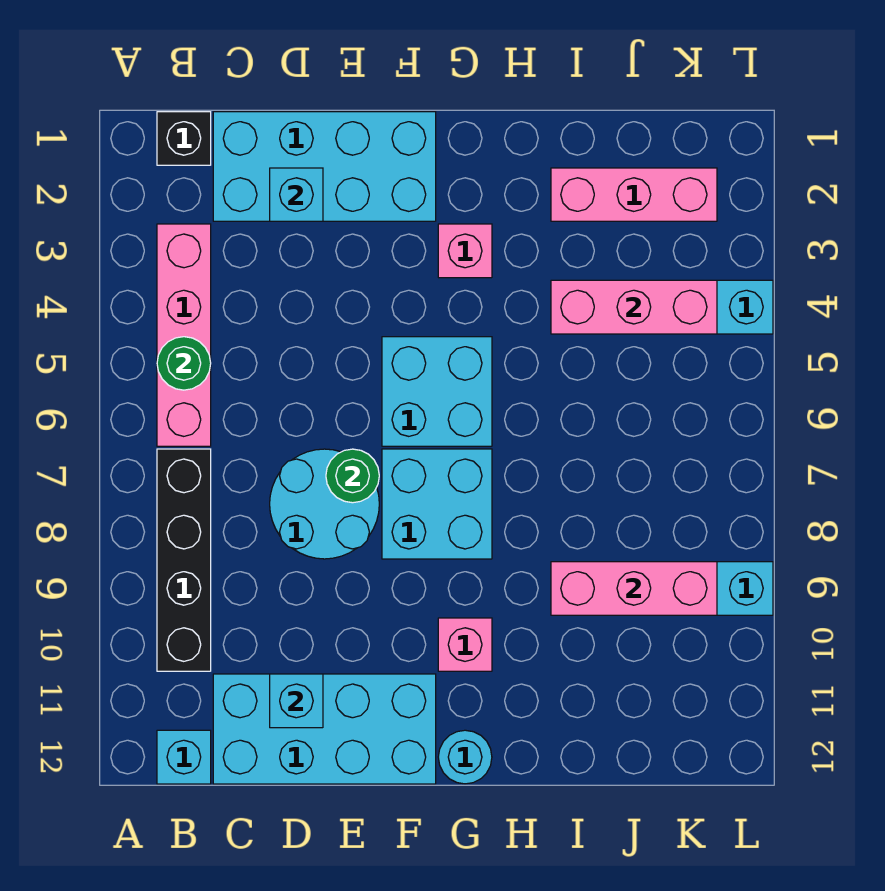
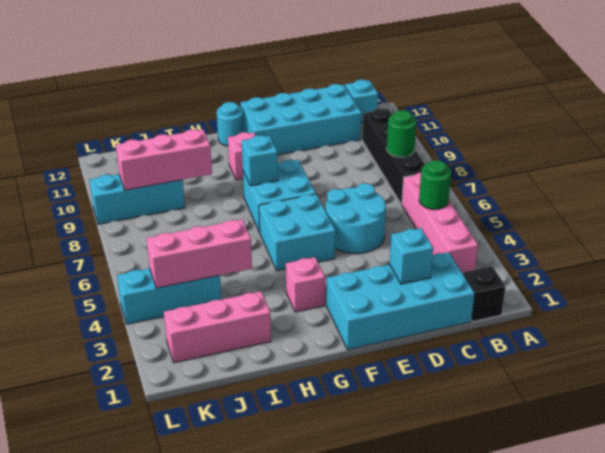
cyan round brick D7:E8 level 1 -> cyan round brick D5:E6 level 1
cyan brick D11 level 2 -> cyan brick G8 level 2
green round brick E7 level 2 -> green round brick B8 level 2

